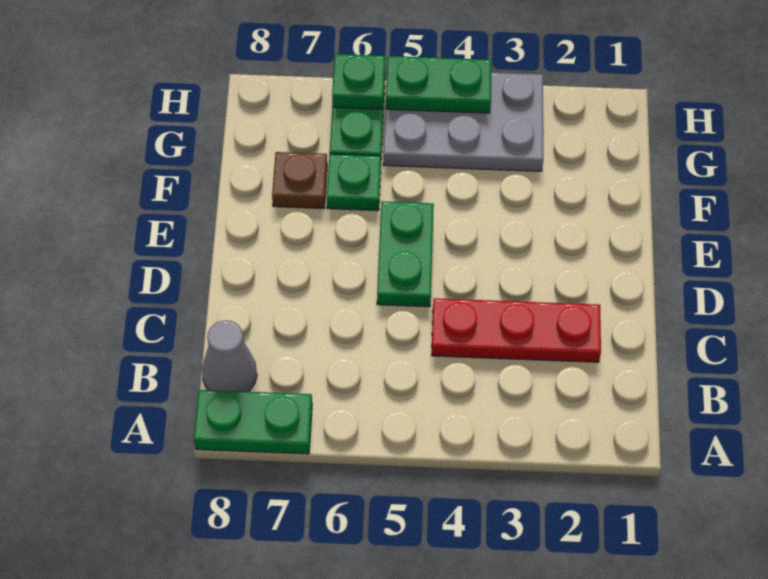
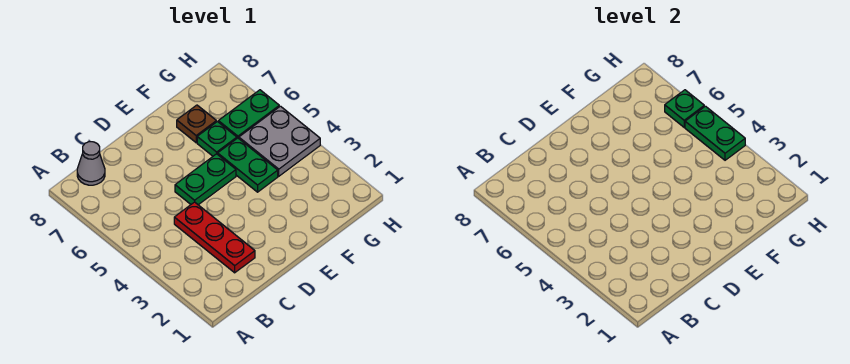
green plate A7:A8 level 1 -> green plate F4:F5 level 1
grey plate G3:H5 level 1 -> grey plate G4:H5 level 1

